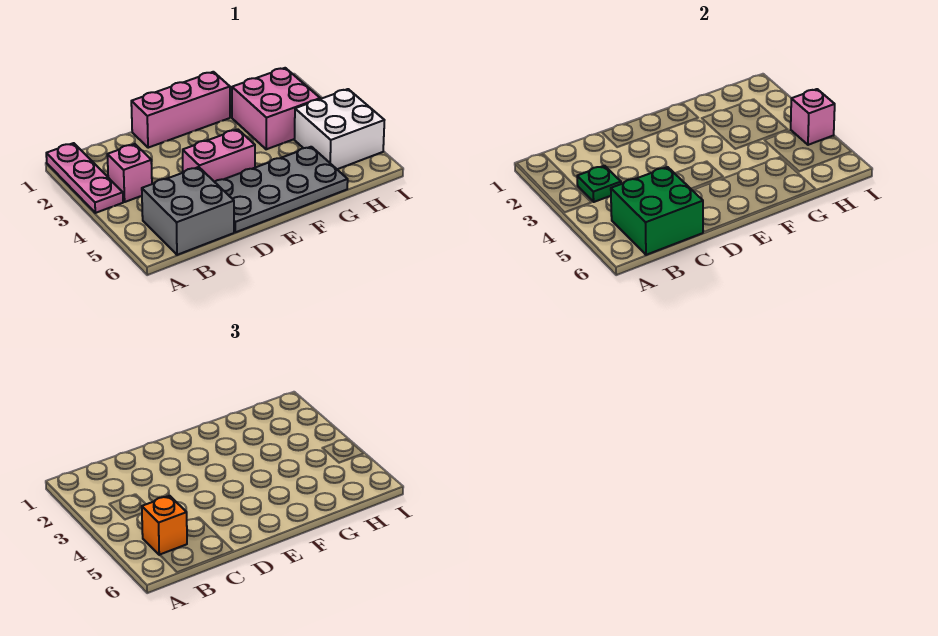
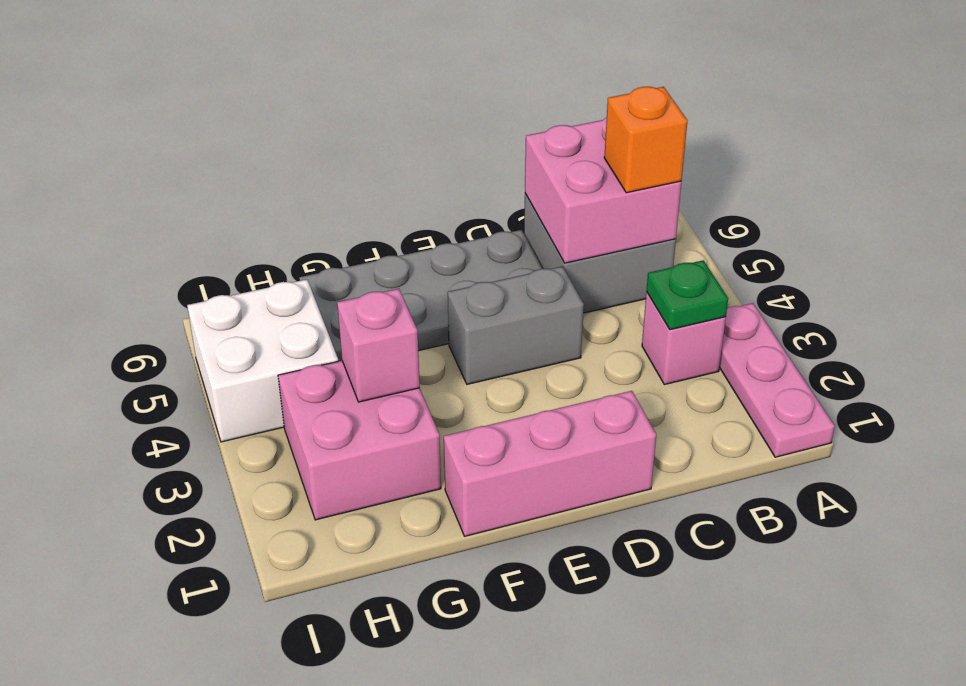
green brick B5:C6 level 2 -> pink brick B5:C6 level 2
pink brick D4:E4 level 1 -> grey brick D4:E4 level 1
pink brick I4 level 2 -> pink brick G3 level 2

